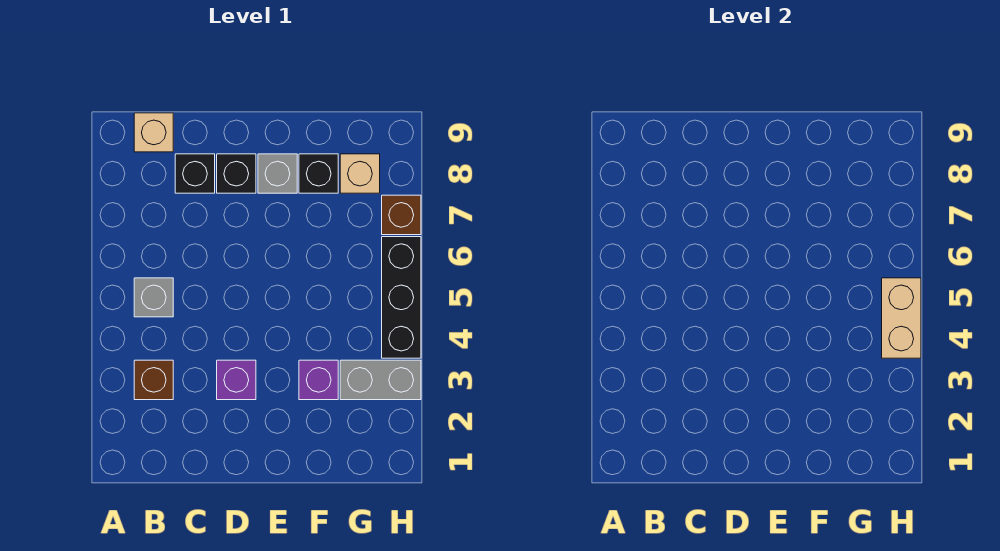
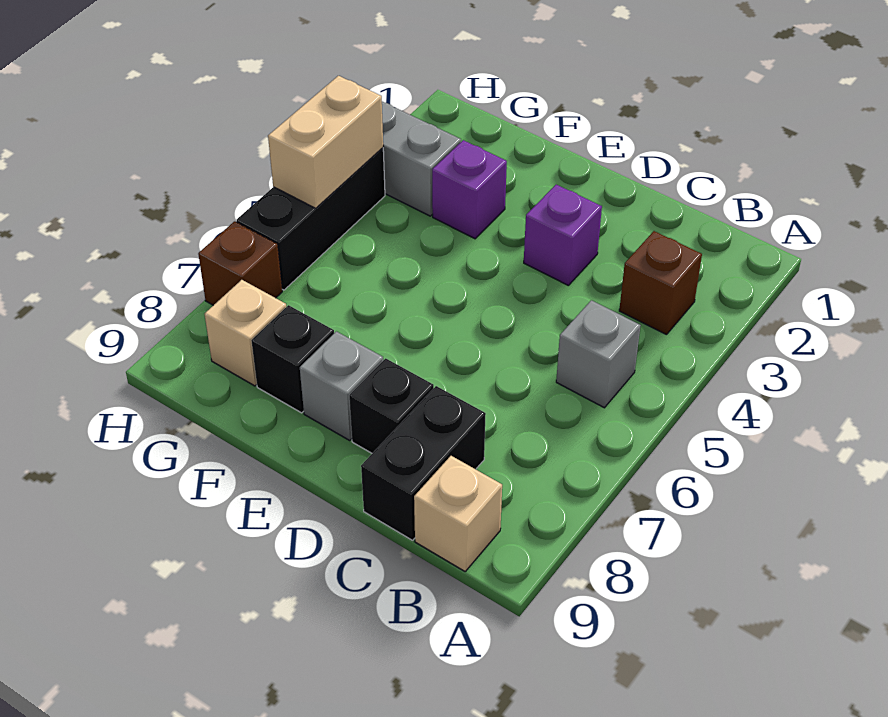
black brick C8 level 1 -> black brick C8:C9 level 1

